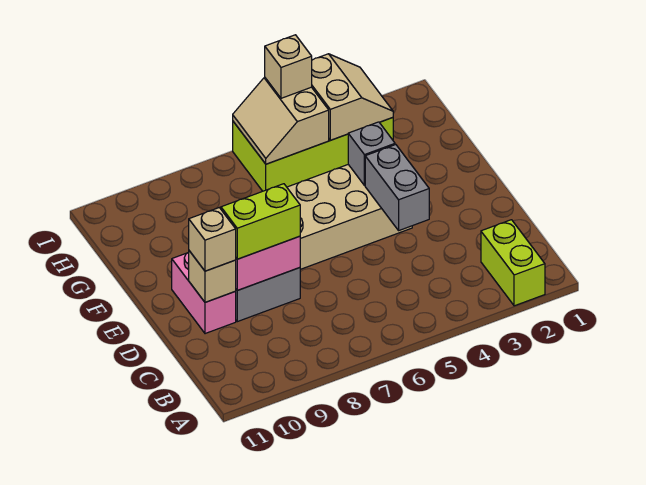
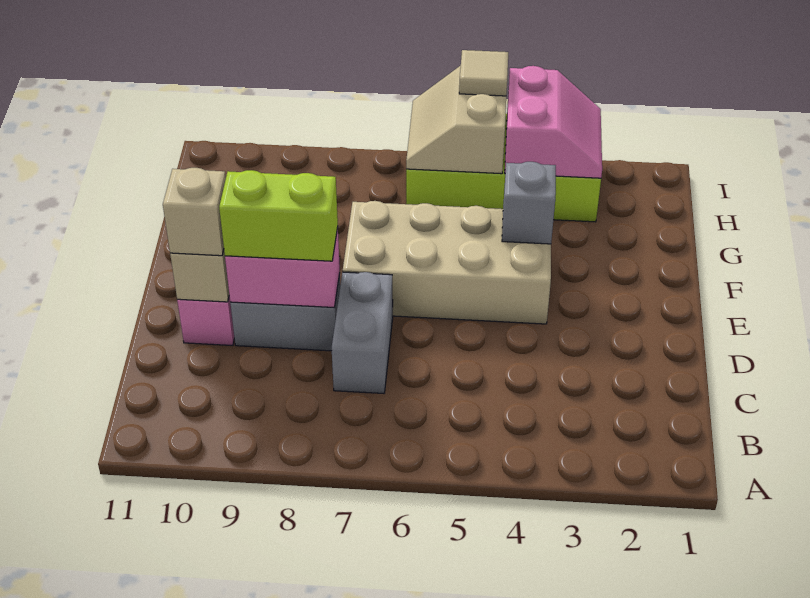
lime brick A2:B2 level 1 -> none
grey brick D4:E4 level 2 -> grey brick C7:D7 level 1
tan slope H3:I4 level 2 top 4 -> pink slope H3:I4 level 2 top 4
tan brick I5 level 3 -> tan tile I5 level 3

